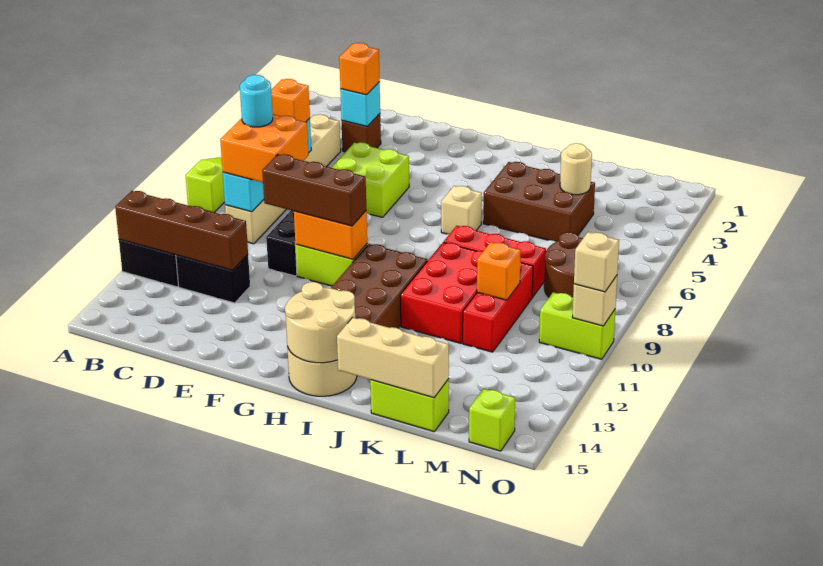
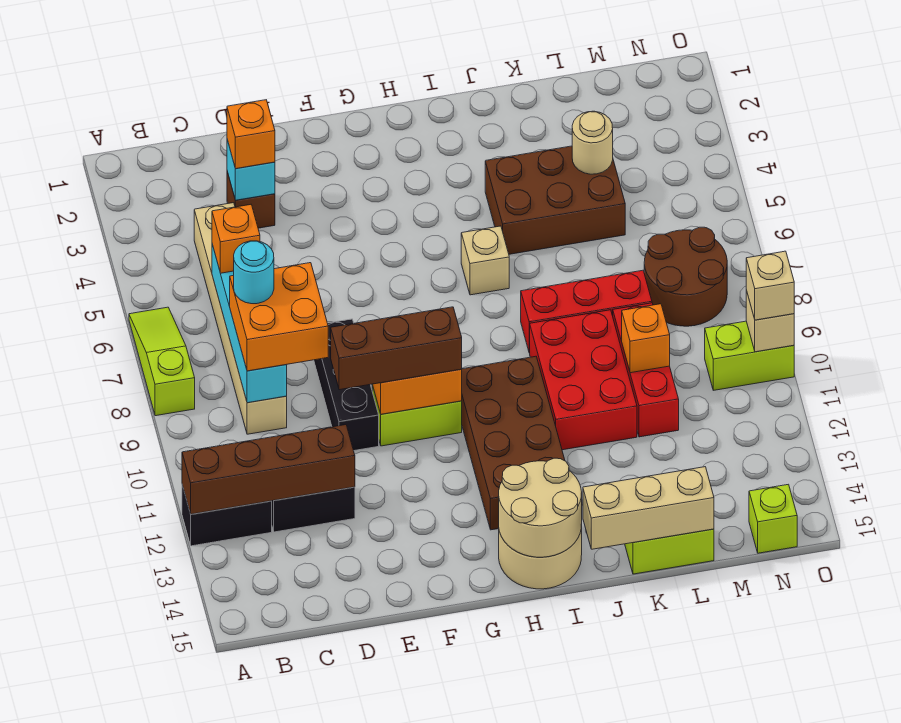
lime brick E5:F6 level 1 -> none

